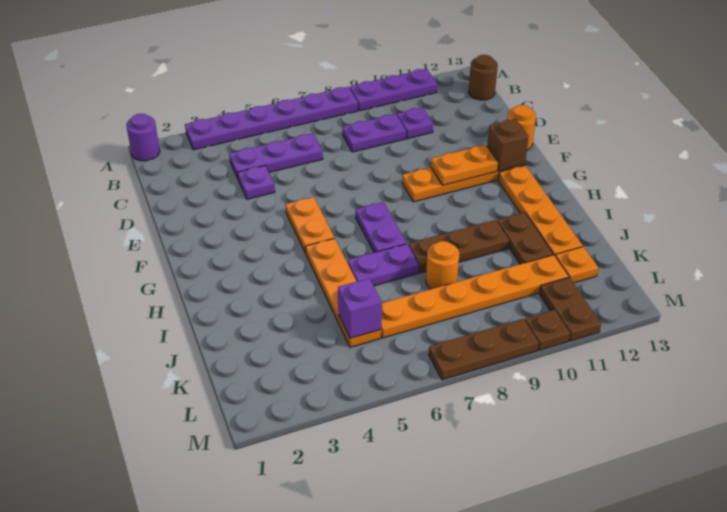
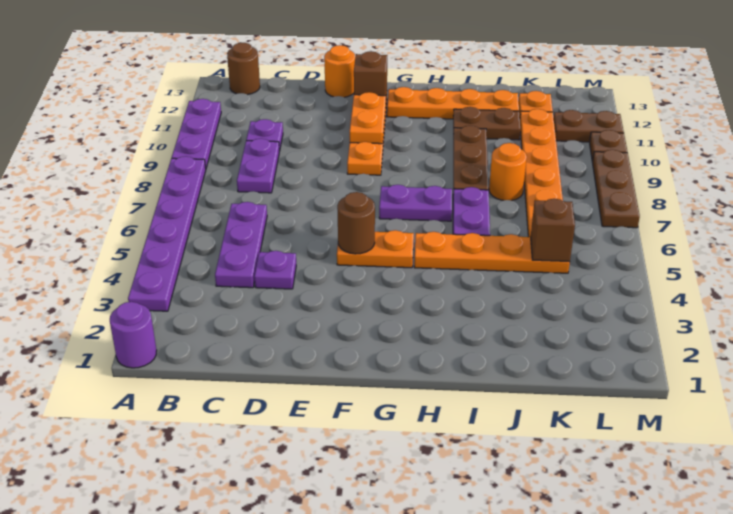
none -> brown round brick F5 level 2
purple brick K5 level 2 -> brown brick K5 level 2

